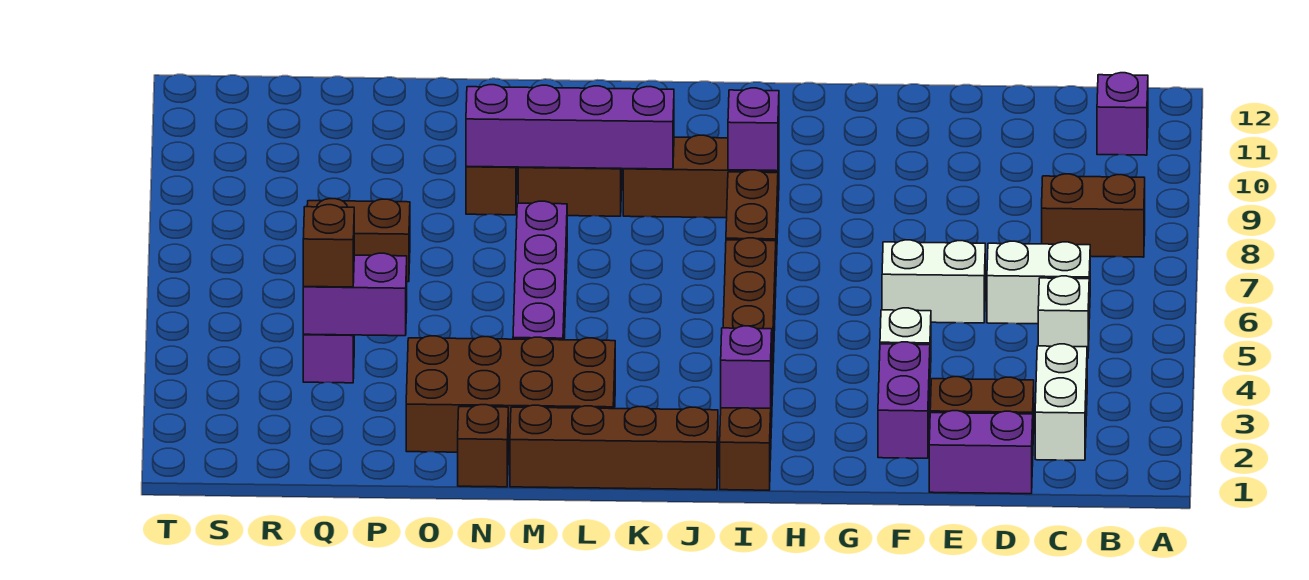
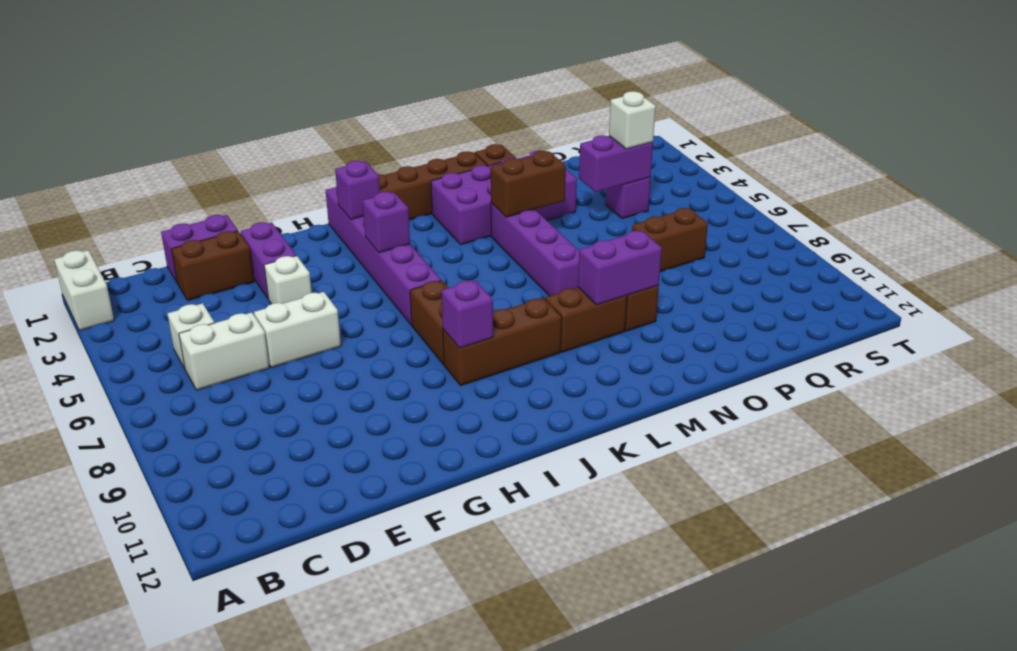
brown brick B8:C8 level 1 -> brown brick M4:N4 level 2
purple brick B11 level 1 -> purple brick I4 level 2
white brick C2:C3 level 1 -> white brick A1:A2 level 1
brown brick I1:I6 level 1 -> purple brick I1:I6 level 1
purple brick K9:N9 level 2 -> purple brick M9:N9 level 2
brown brick L2:O3 level 1 -> purple brick L2:O3 level 1
brown brick Q4 level 3 -> white brick Q4 level 3

